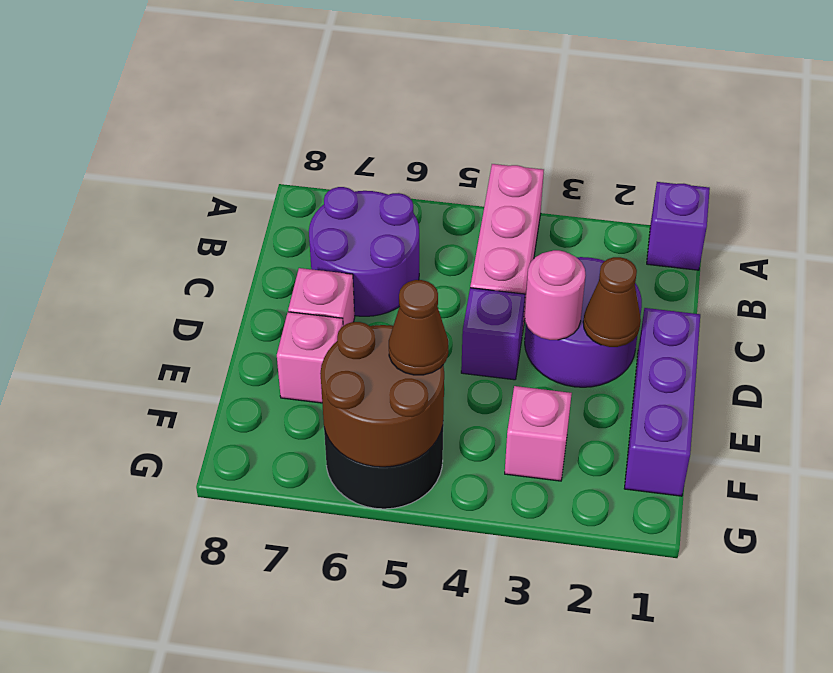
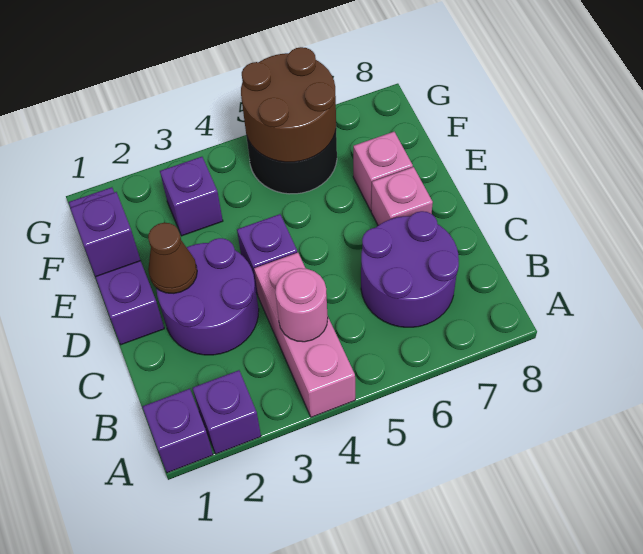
none -> purple brick A2 level 1
pink round brick D3 level 2 -> pink round brick B4 level 2
none -> purple brick E1 level 2
pink brick F3 level 1 -> purple brick F3 level 1
brown cone F5 level 3 -> none

